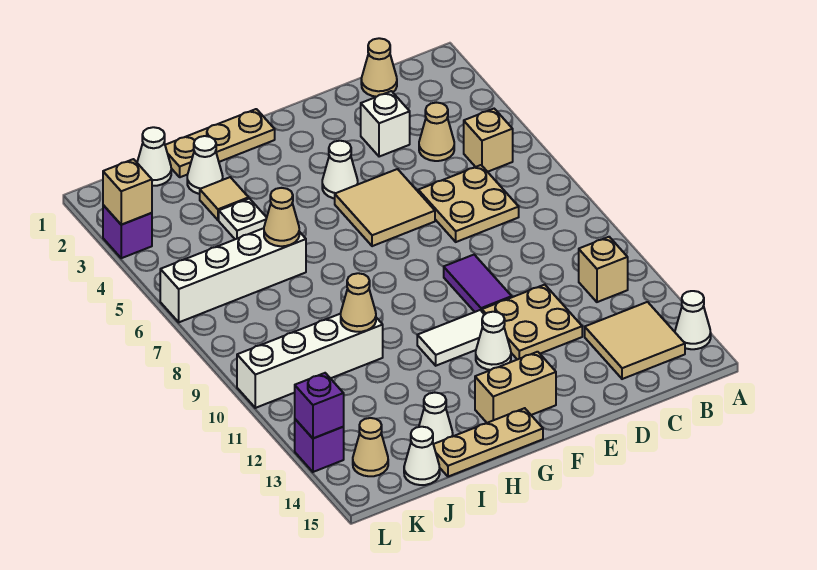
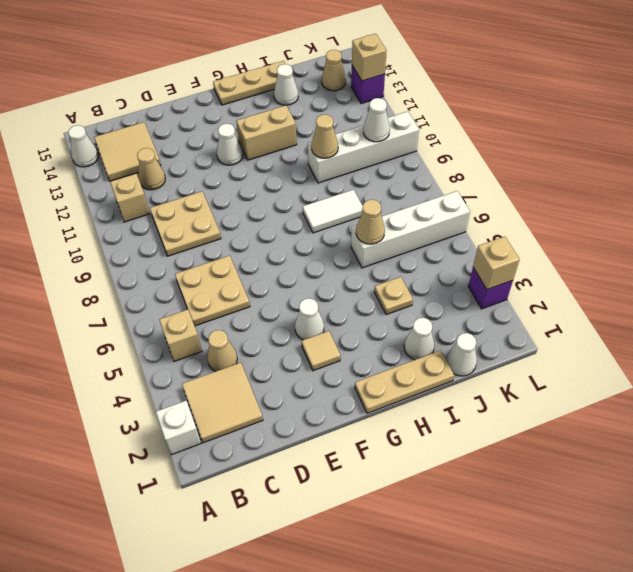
tan cone C1 level 1 -> tan cone C12 level 1
white brick D3 level 1 -> white brick A2 level 1
tan plate D11:E12 level 1 -> tan plate C9:D10 level 1
tan tile E5:F6 level 1 -> tan tile B2:C3 level 1
purple tile E9:E10 level 1 -> none
white tile F11:G11 level 1 -> white tile H8:I8 level 1
tan brick F14:G14 level 1 -> tan brick G12:H12 level 1
tan tile I3 level 1 -> tan tile F3 level 1
white plate I4 level 1 -> tan plate I4 level 1
white cone J15 level 1 -> white cone K10 level 2
purple brick L13 level 2 -> tan brick L13 level 2

